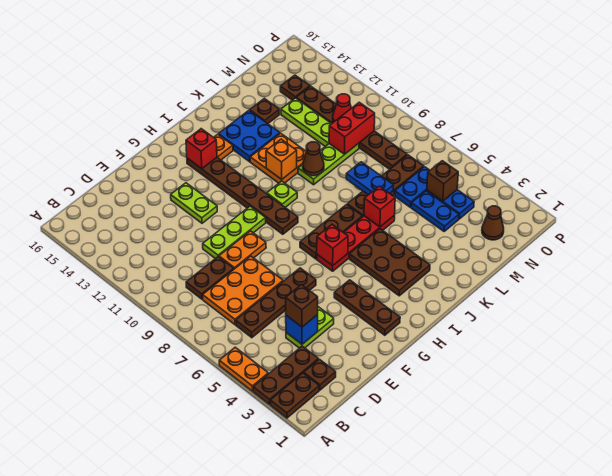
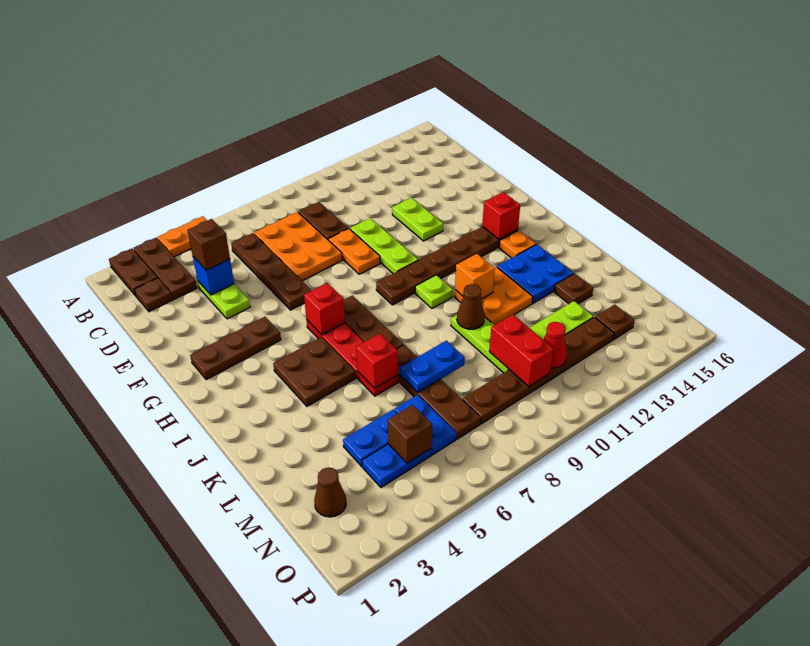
lime plate F12:F13 level 1 -> lime plate E12:F12 level 1
brown plate I3:J5 level 1 -> brown plate I4:J5 level 1

